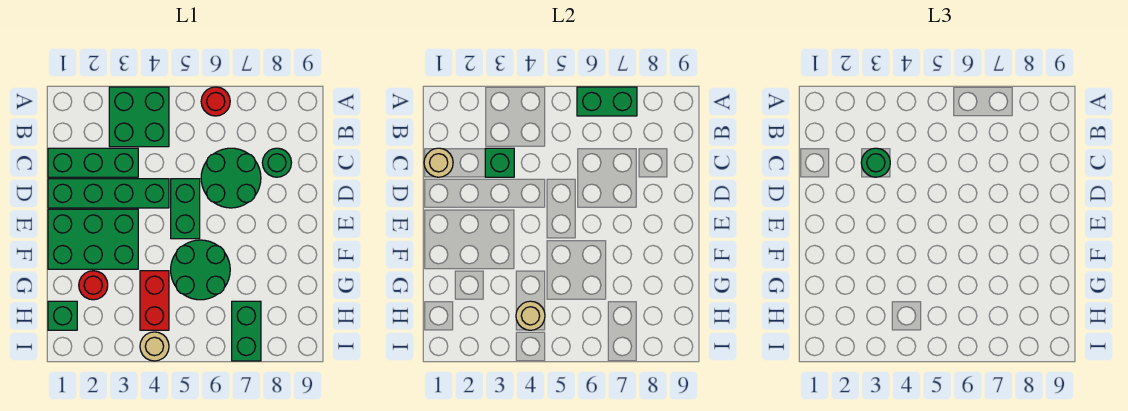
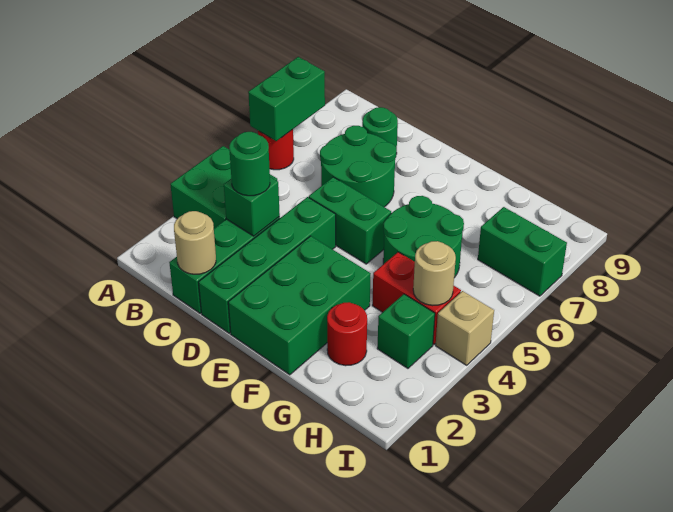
green brick H1 level 1 -> green brick H3 level 1
tan round brick I4 level 1 -> tan brick I4 level 1

